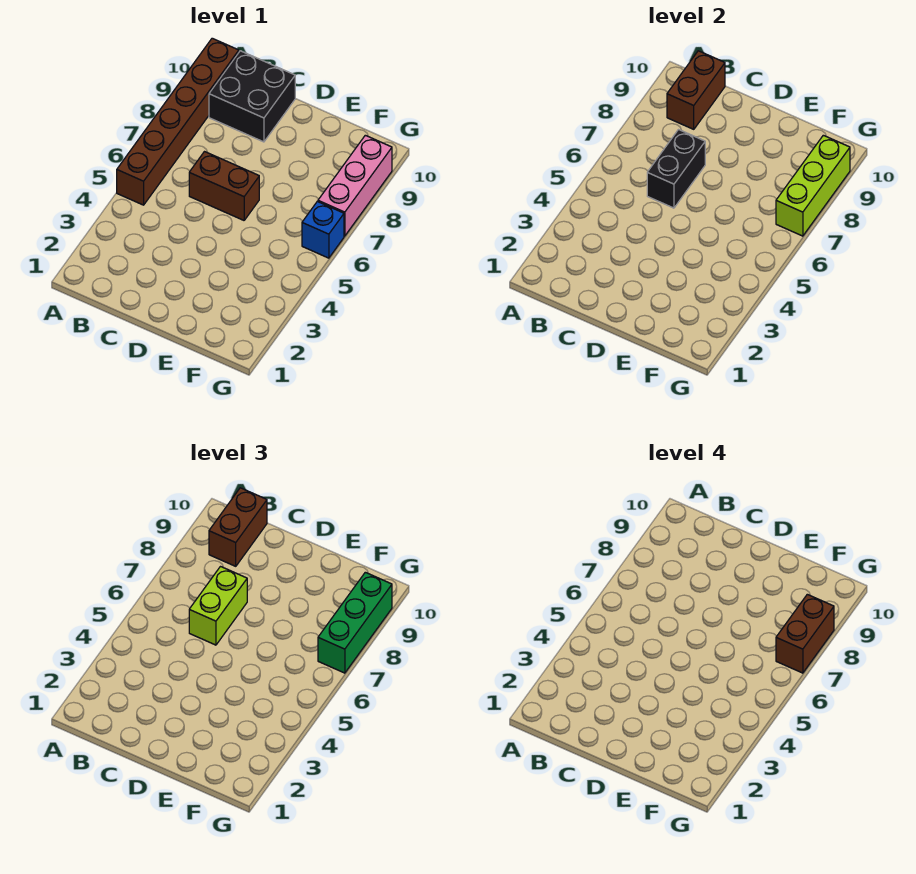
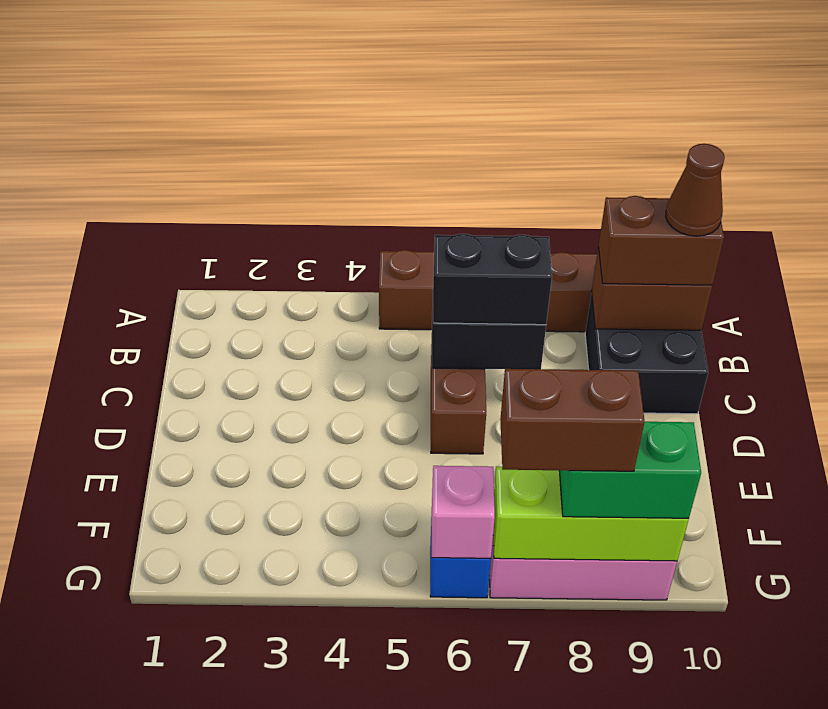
none -> brown cone B10 level 4
lime brick C6:C7 level 3 -> black brick C6:C7 level 3
none -> pink brick G6 level 2
green brick G7:G9 level 3 -> green brick G8:G9 level 3

